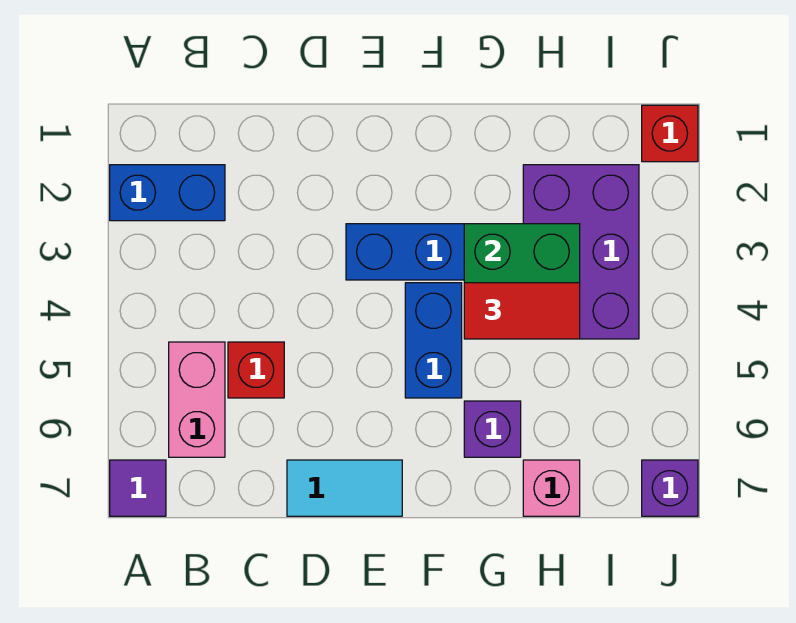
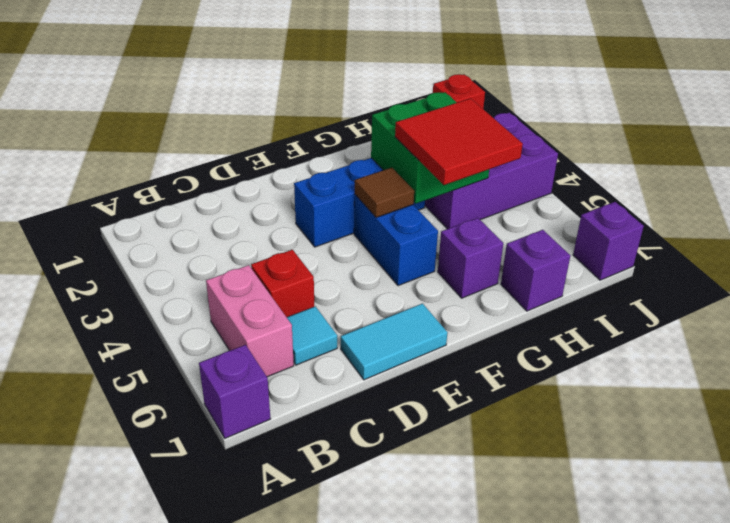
blue brick A2:B2 level 1 -> none
purple tile A7 level 1 -> purple brick A7 level 1
none -> cyan tile C6 level 1
none -> brown tile F4 level 2
red tile G4:H4 level 3 -> red tile G4:H5 level 3
purple brick H2:I4 level 1 -> purple brick H3:J4 level 1
pink brick H7 level 1 -> purple brick H7 level 1

